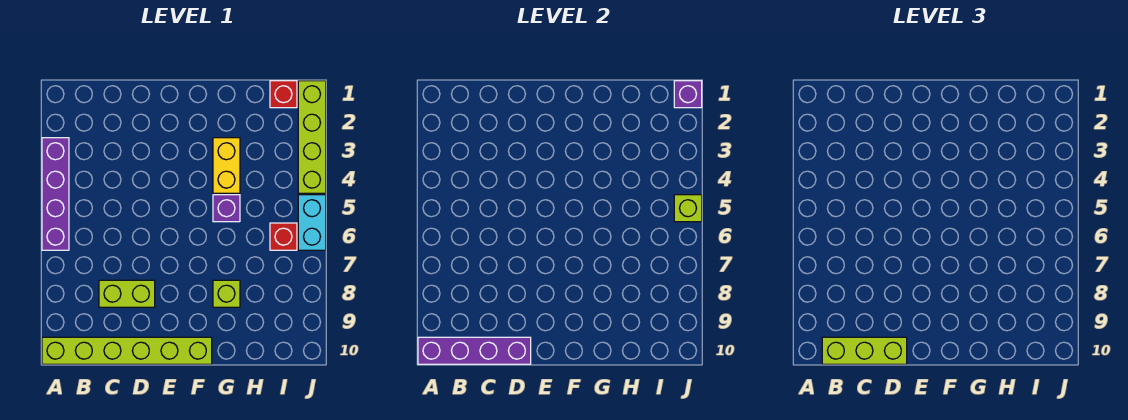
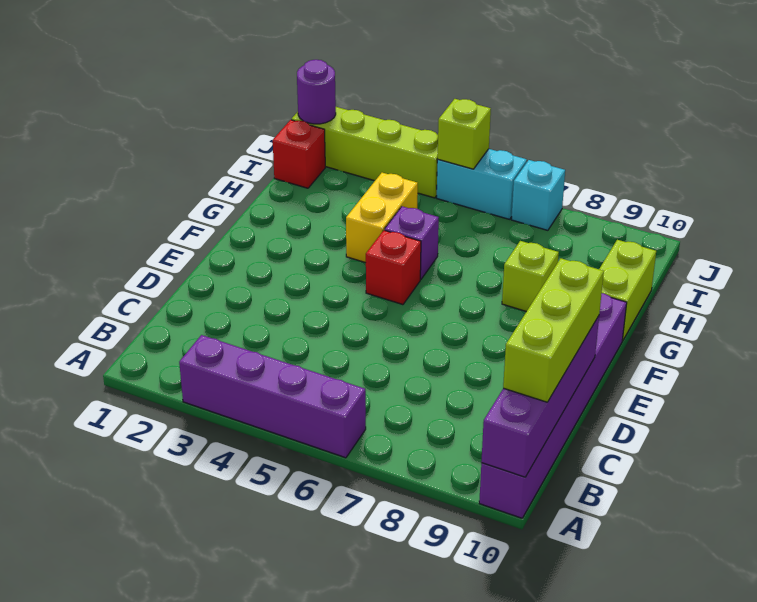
lime brick A10:F10 level 1 -> purple brick A10:F10 level 1
lime brick C8:D8 level 1 -> lime brick G10:H10 level 1
yellow brick G3:G4 level 1 -> yellow brick G4:H4 level 1
red brick I6 level 1 -> red brick F5 level 1
purple brick J1 level 2 -> purple round brick J1 level 2
none -> cyan brick J7 level 1

